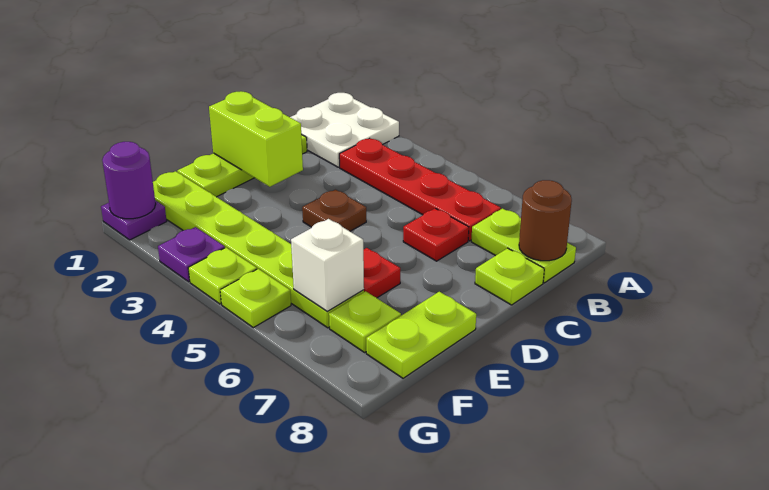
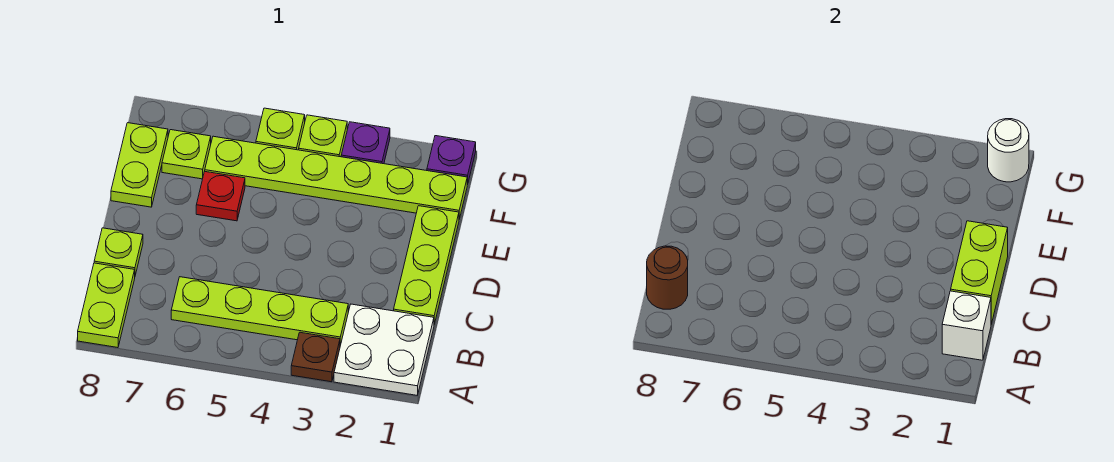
red plate B3:B6 level 1 -> lime plate B3:B6 level 1
lime plate B7:B8 level 1 -> lime plate A8:B8 level 1
red plate C6 level 1 -> none
lime brick D1:D2 level 2 -> lime brick C1:D1 level 2
brown plate D4 level 1 -> brown plate A3 level 1
white brick F6 level 2 -> white brick B1 level 2
purple round brick G1 level 2 -> white round brick G1 level 2

